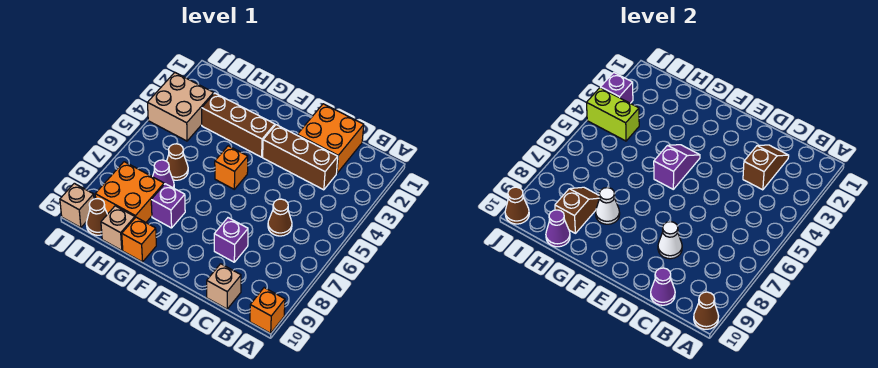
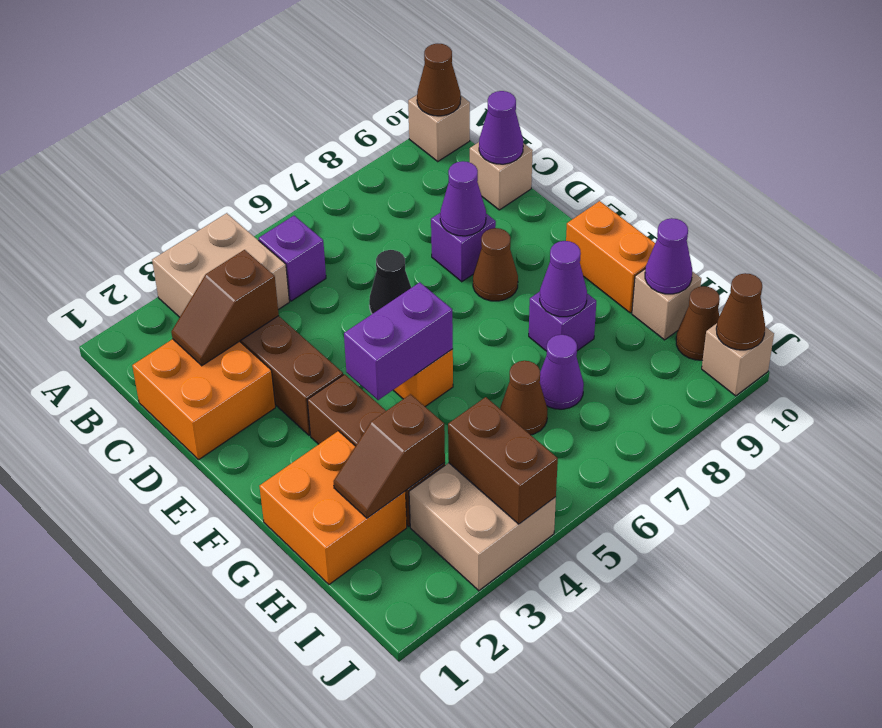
none -> tan brick A3:B4 level 1
orange brick A10 level 1 -> tan brick A10 level 1
brown cone C6 level 1 -> brown cone E8 level 1
none -> black cone D6 level 1
white cone D8 level 2 -> purple cone D8 level 2
purple slope F4:F5 level 2 top 5 -> purple brick F4:F5 level 2
white cone G8 level 2 -> purple cone G8 level 2
orange brick G10 level 1 -> orange brick F10:G10 level 1
orange brick H8:I9 level 1 -> orange brick G1:H2 level 1
brown slope H8:H9 level 2 top 9 -> brown slope H2:H3 level 2 top 3
lime brick I4:J4 level 2 -> brown brick I4:J4 level 2
purple brick J3 level 2 -> purple brick B5 level 1

